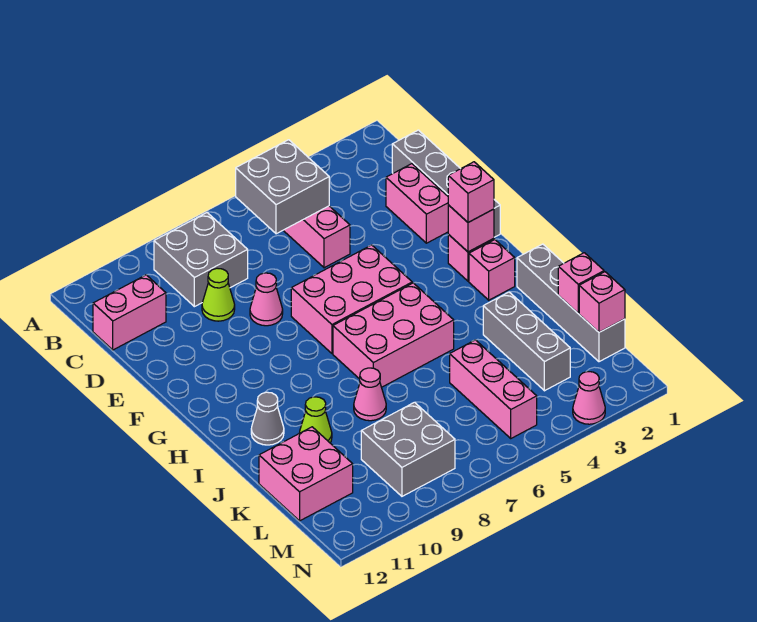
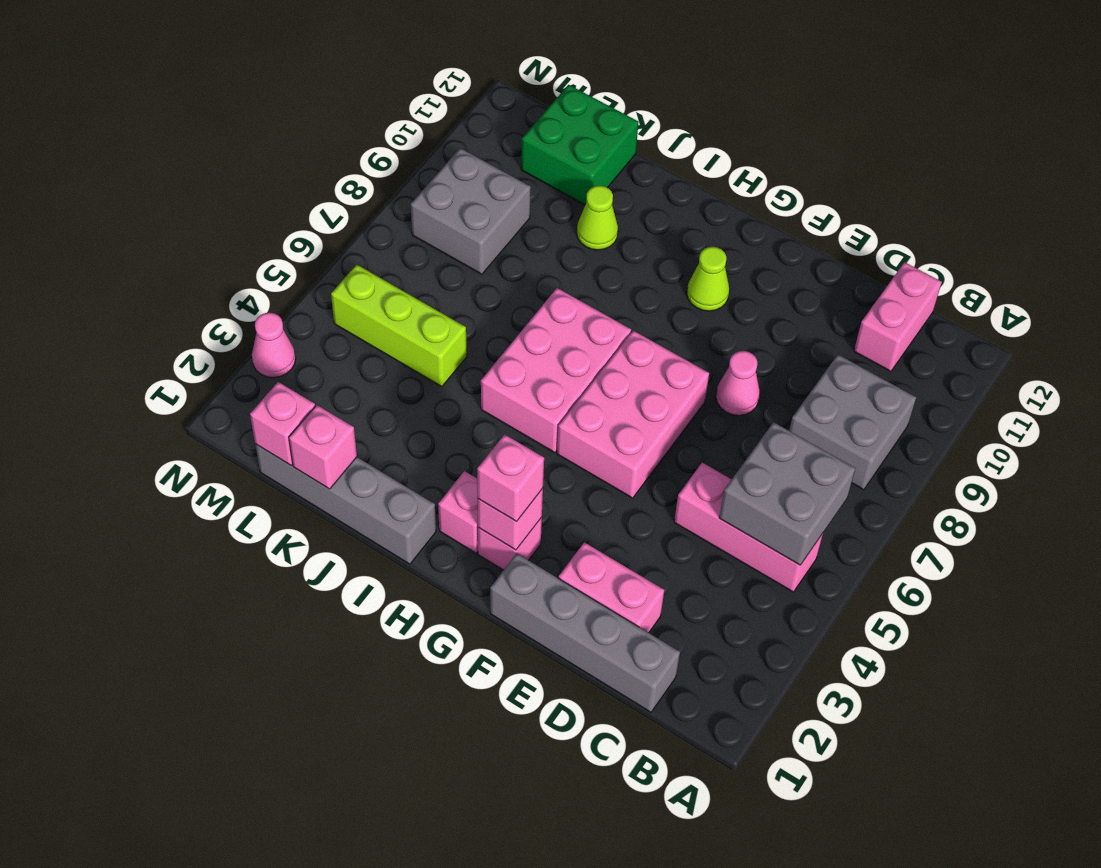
lime cone D9 level 1 -> lime cone G10 level 1
grey cone I11 level 1 -> none
grey brick J3:L3 level 1 -> none
pink cone J8 level 1 -> none
pink brick K5:M5 level 1 -> lime brick K5:M5 level 1
pink brick K11:L12 level 1 -> green brick K11:L12 level 1

